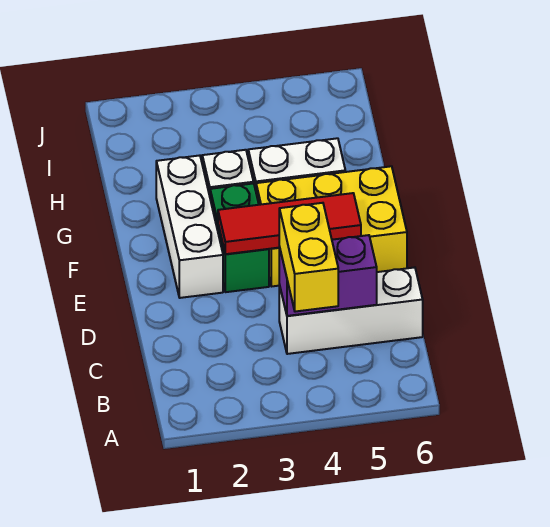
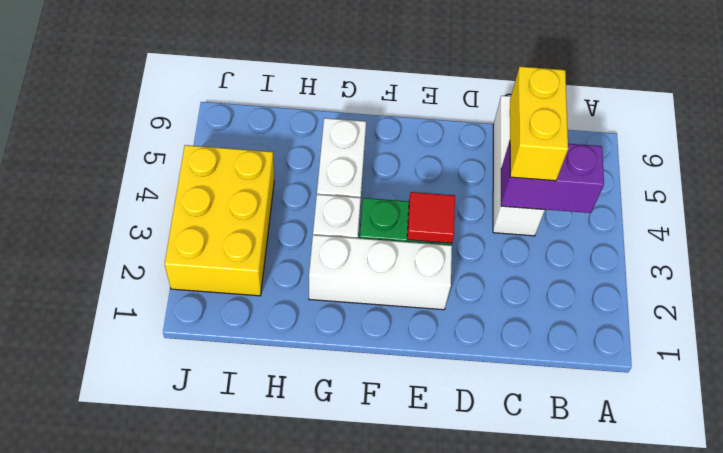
yellow brick B4:C4 level 3 -> yellow brick C4:C5 level 3
purple brick C4:C5 level 2 -> purple brick B4:C4 level 2
red tile E3:E5 level 2 -> red tile E3 level 2
yellow brick E4:F6 level 1 -> yellow brick I2:J4 level 1

